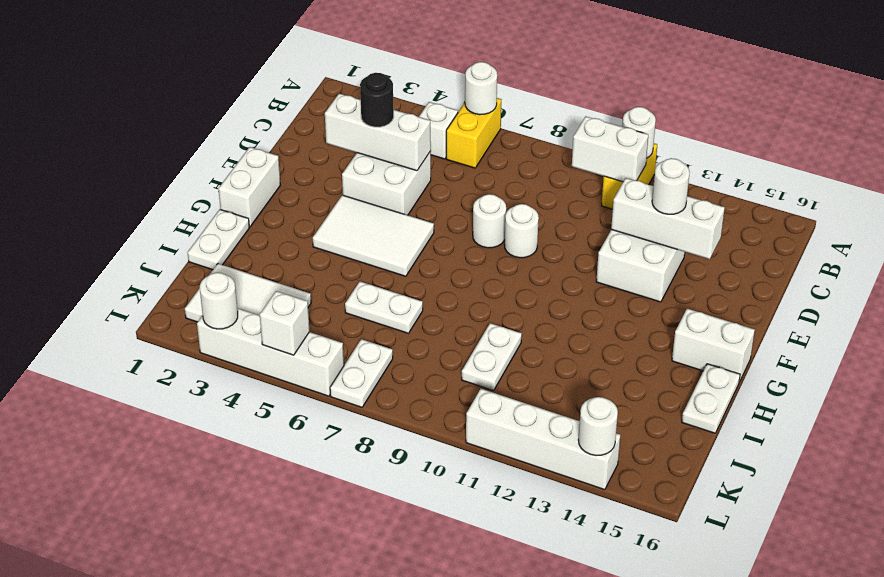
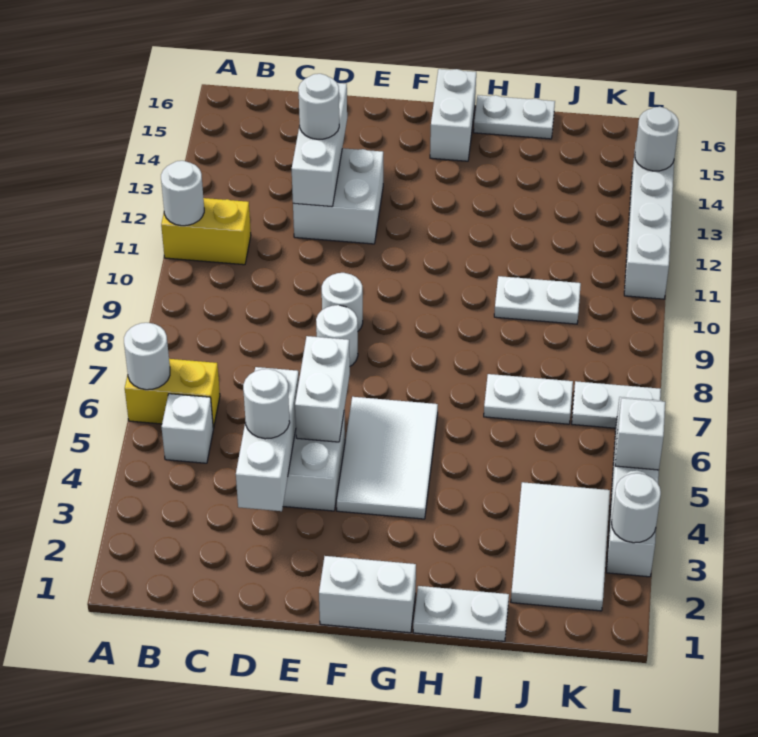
white brick B10:B11 level 2 -> white brick E5:E6 level 2
black round brick D4 level 3 -> white round brick D4 level 3
white plate I6:I7 level 1 -> white plate I7:J7 level 1

